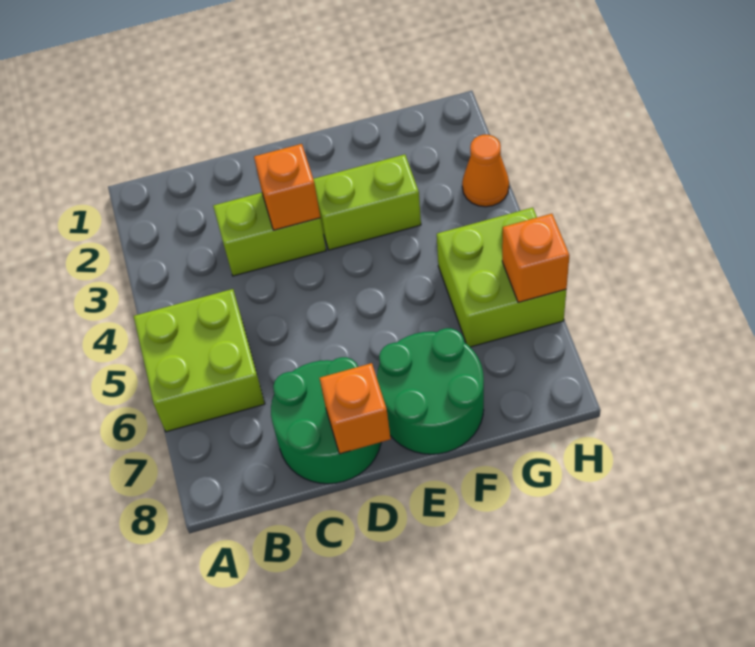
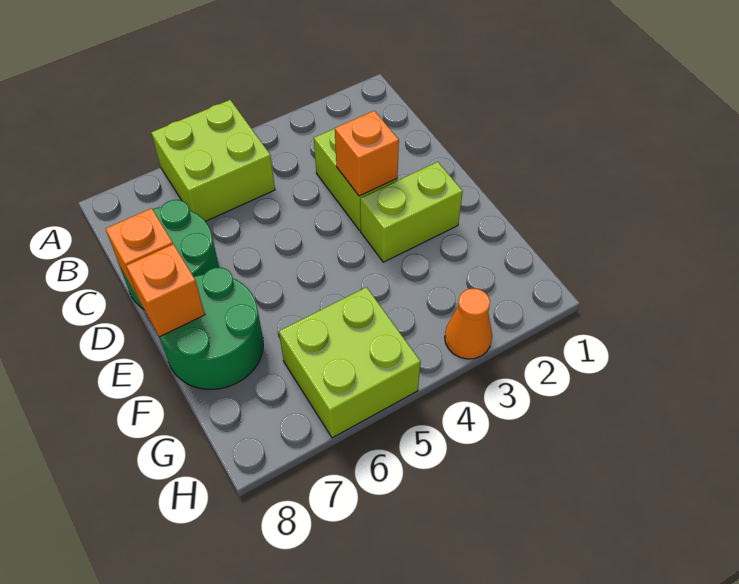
lime brick E3:F3 level 1 -> lime brick E2:E3 level 1
orange brick H6 level 2 -> orange brick E8 level 2

